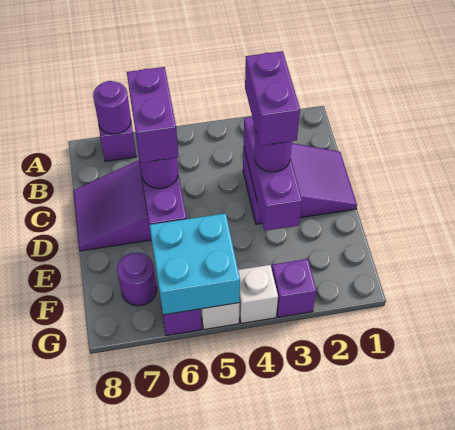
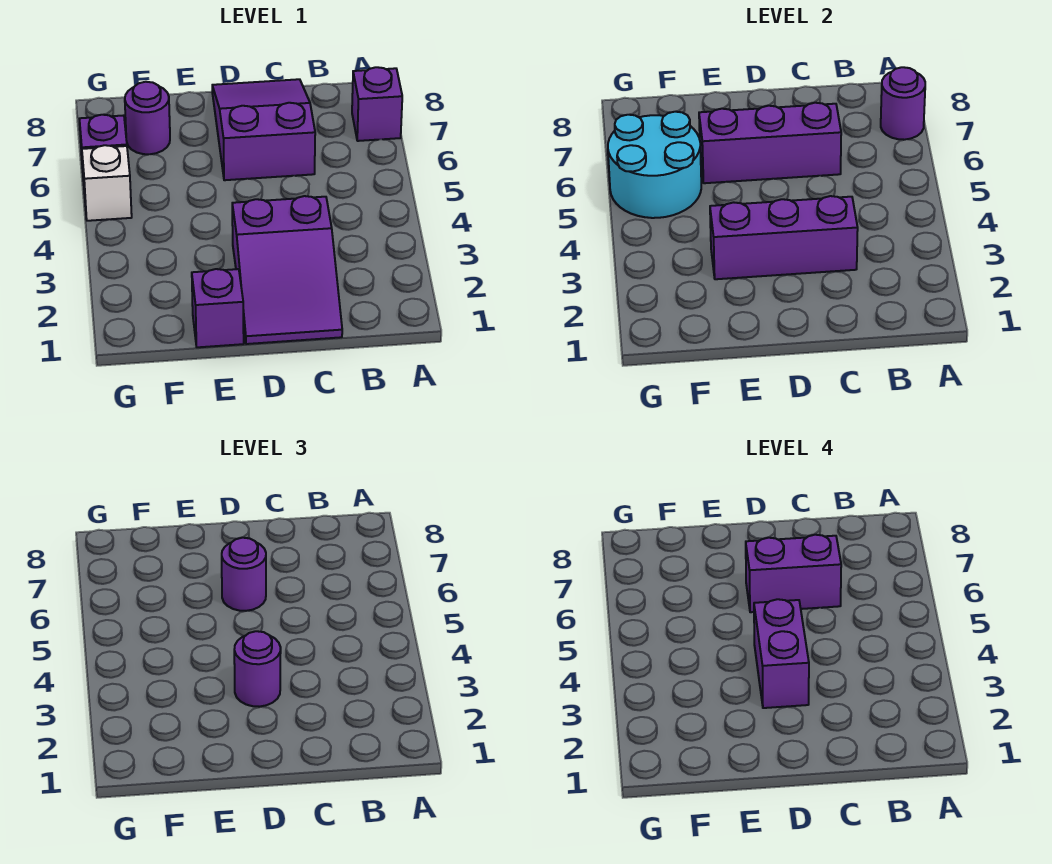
purple brick C3:D3 level 4 -> purple brick D3:D4 level 4
cyan brick F5:G6 level 2 -> cyan round brick F5:G6 level 2
purple brick G3 level 1 -> purple brick E1 level 1
white brick G4 level 1 -> none

